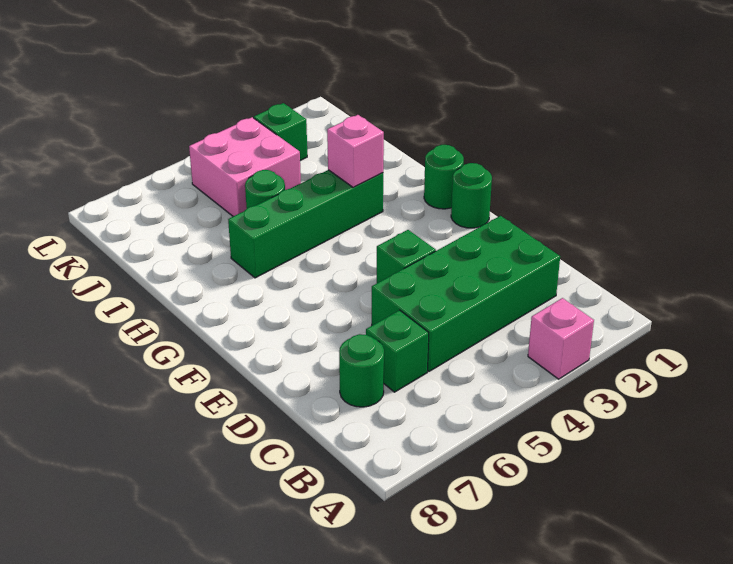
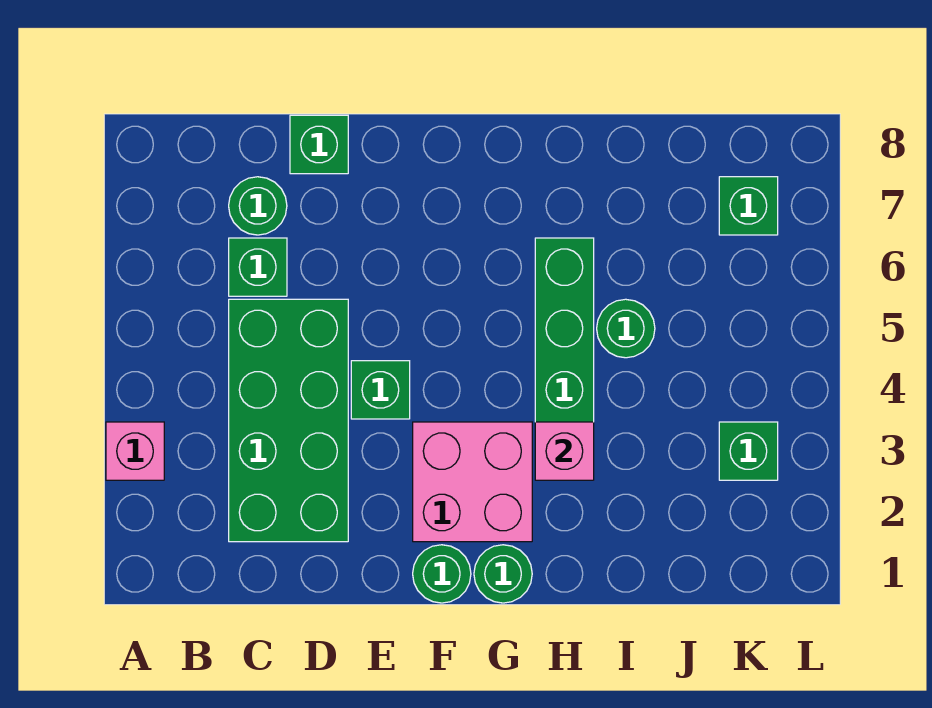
none -> green brick D8 level 1
pink brick J4:K5 level 1 -> pink brick F2:G3 level 1
none -> green brick K7 level 1

